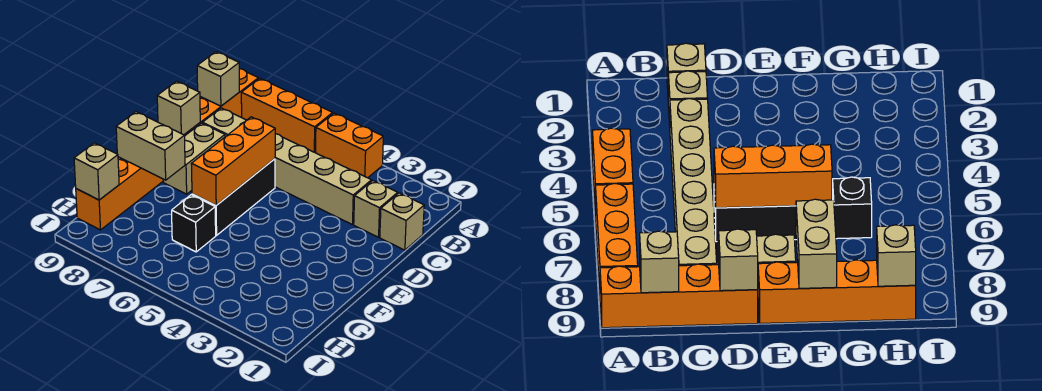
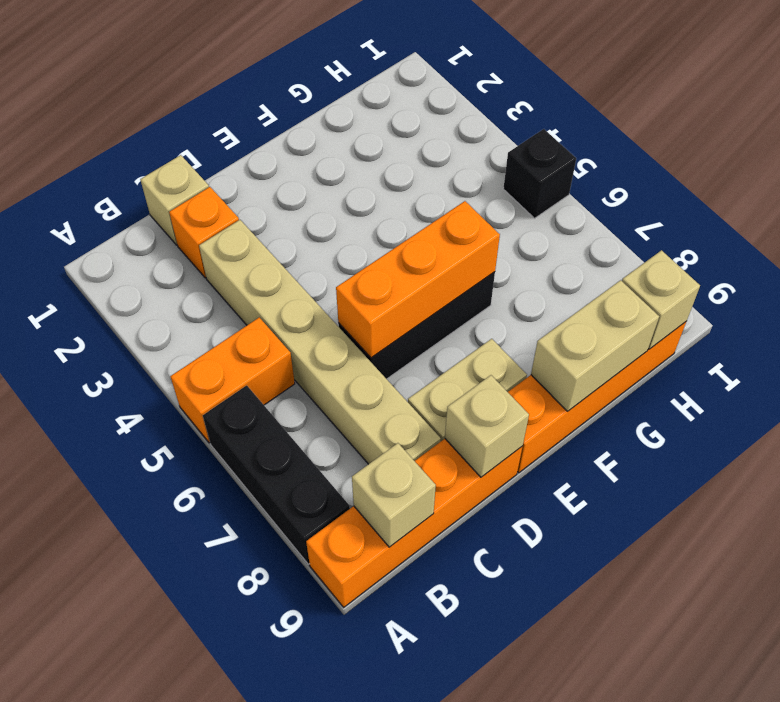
orange brick A4:A5 level 1 -> orange brick A5:B5 level 1
orange brick A6:A8 level 1 -> black brick A6:A8 level 1
tan brick C2 level 1 -> orange brick C2 level 1
tan brick F8:F9 level 2 -> tan brick F9:G9 level 2
black brick G6 level 1 -> black brick I5 level 1

